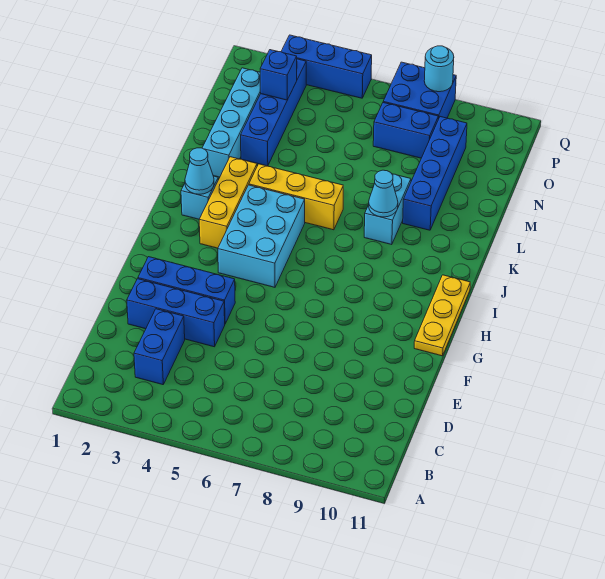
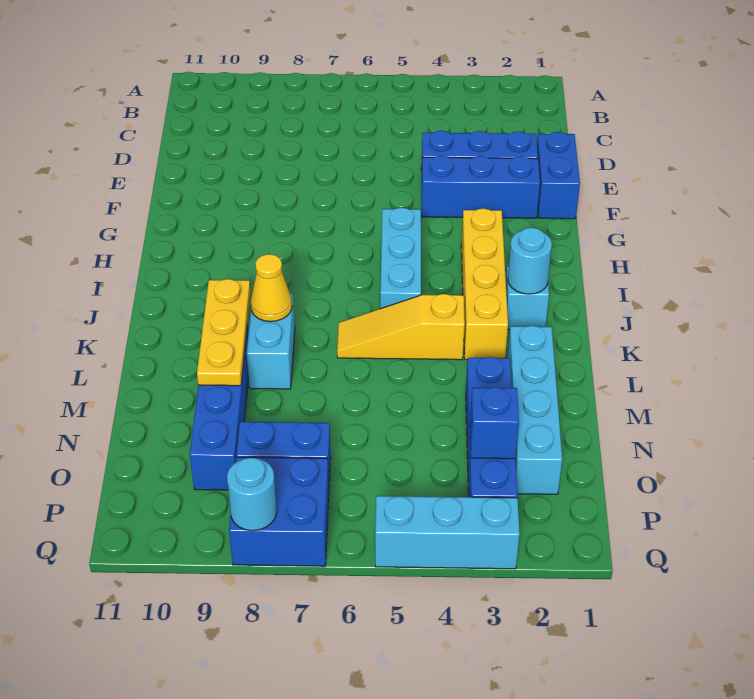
blue brick C3:D3 level 1 -> blue brick E1:F1 level 1
yellow plate G11:I11 level 1 -> yellow plate K9:M9 level 2
cyan brick H4:J5 level 1 -> cyan brick H5:J5 level 1
yellow brick I3:K3 level 1 -> yellow brick H3:K3 level 1
cyan cone J2 level 2 -> cyan round brick J2 level 2
yellow brick K4:K6 level 1 -> yellow slope K4:K6 level 1 top 4
cyan cone K8 level 2 -> yellow cone K8 level 2
blue brick Q3:Q5 level 1 -> cyan brick Q3:Q5 level 1

